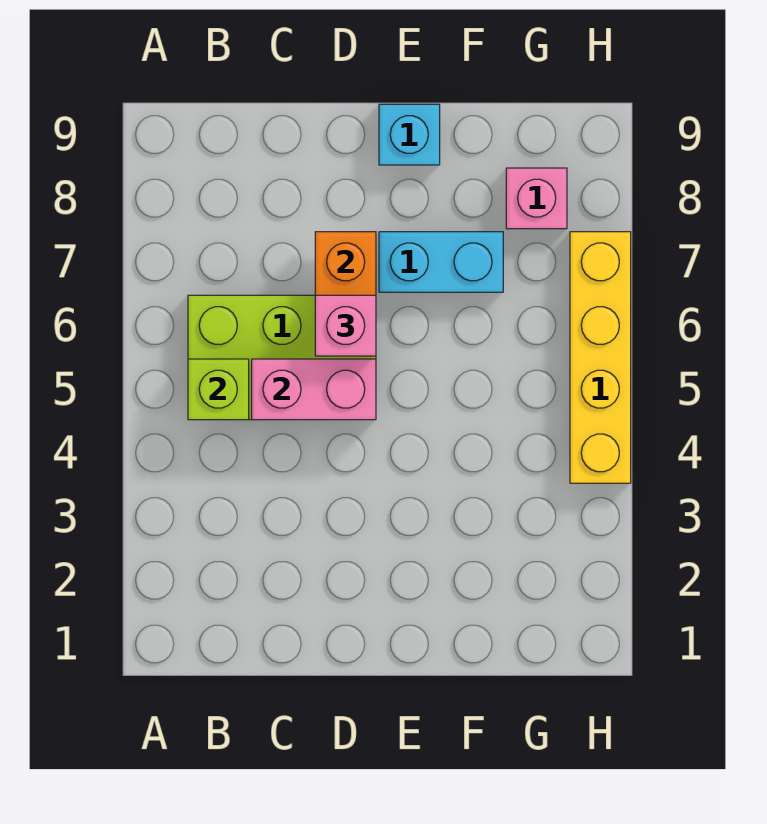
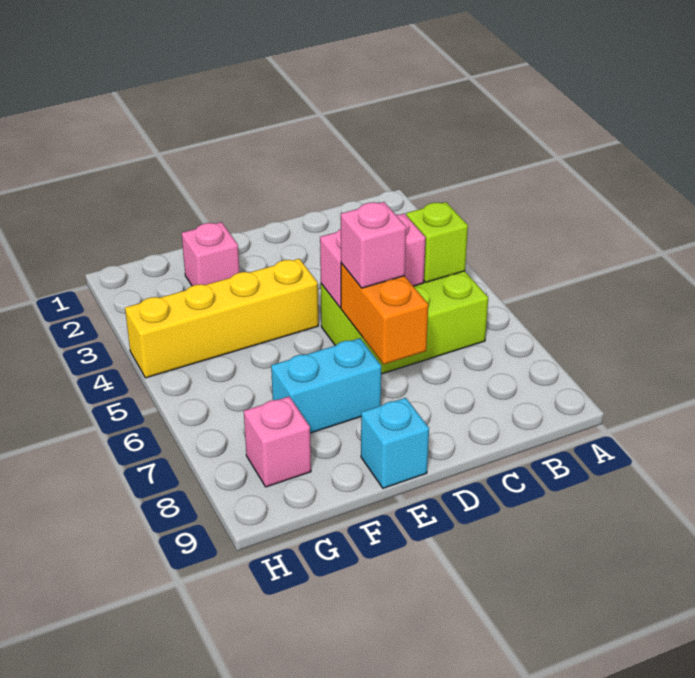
none -> pink brick F2 level 1
yellow brick H4:H7 level 1 -> yellow brick E4:H4 level 1

